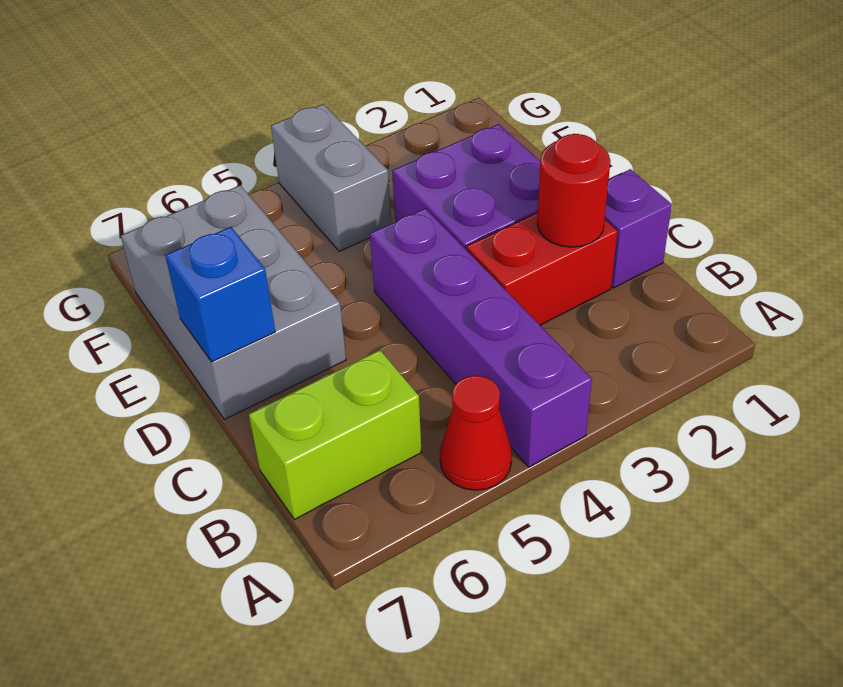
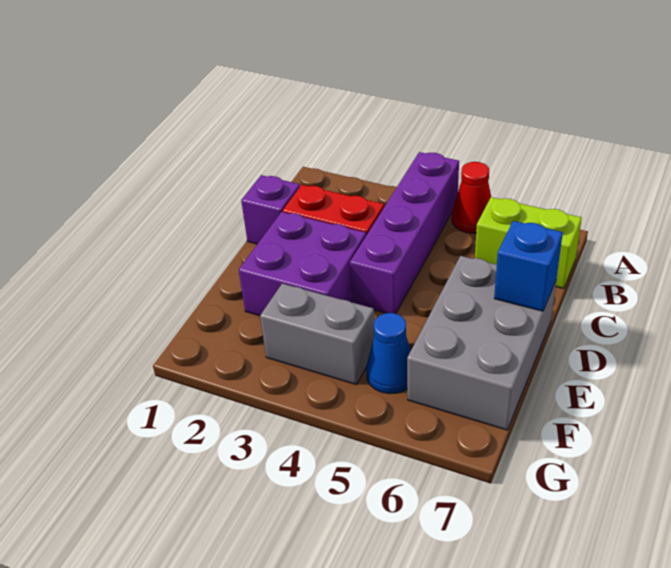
red round brick C2 level 2 -> none
grey brick F4:G4 level 1 -> grey brick F3:F4 level 1
none -> blue cone F5 level 1

